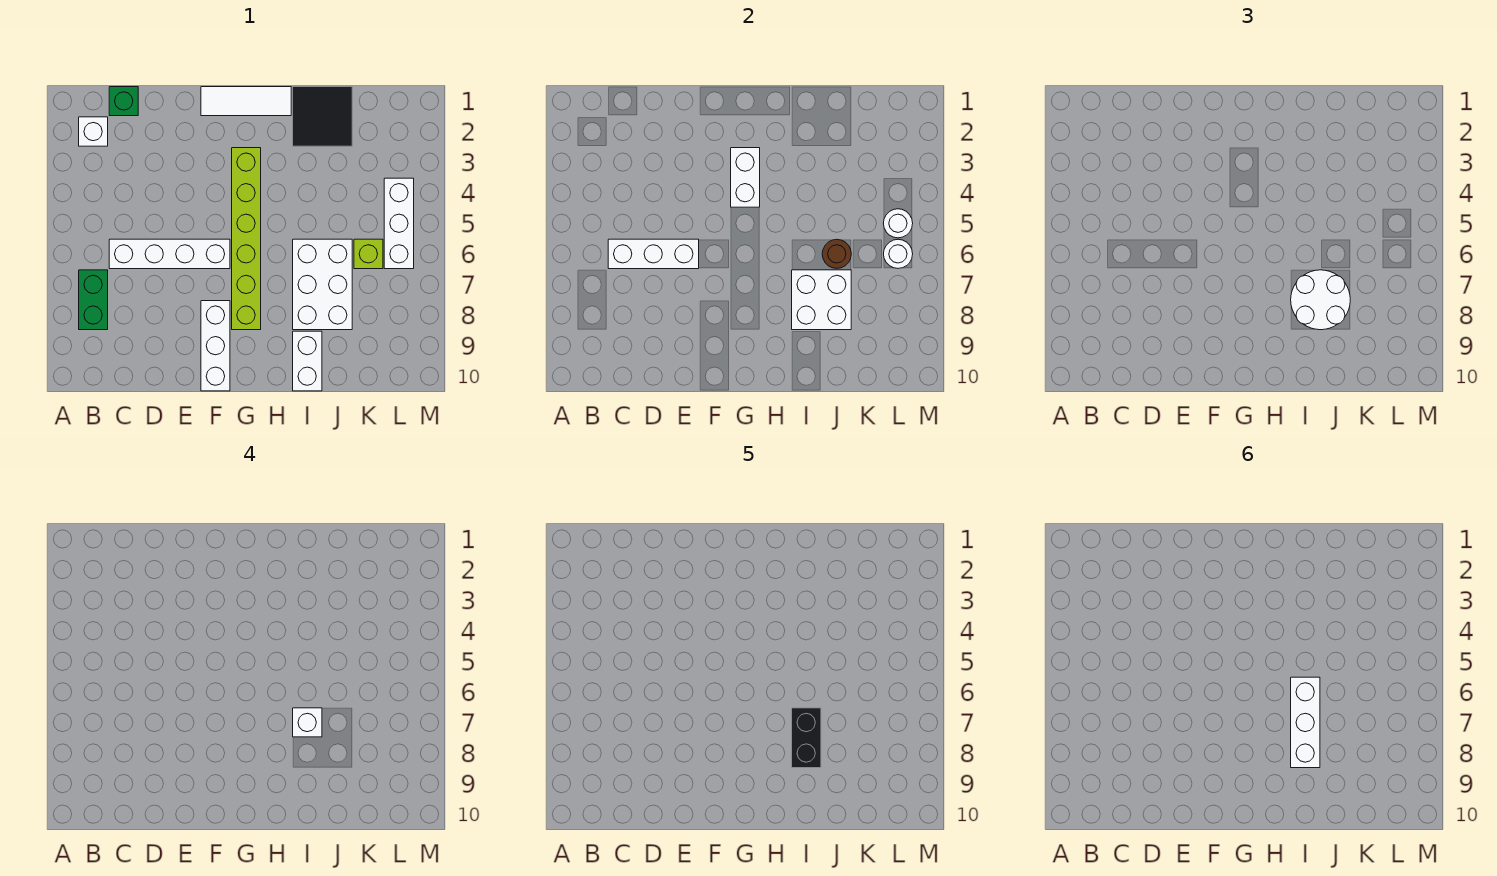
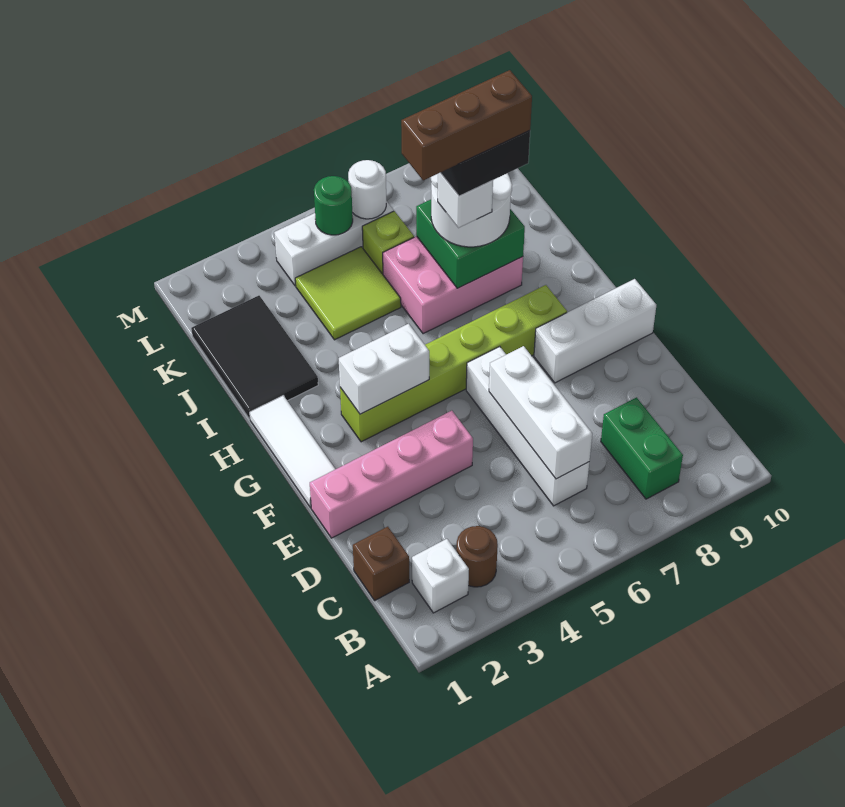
green brick B7:B8 level 1 -> green brick B8:C8 level 1
green brick C1 level 1 -> brown brick C1 level 1
none -> pink brick E1:E4 level 1
black tile I1:J2 level 1 -> black tile I1:K2 level 1
white brick I6:J8 level 1 -> pink brick I6:J8 level 1
white brick I6:I8 level 6 -> brown brick I6:I8 level 6
white brick I7:J8 level 2 -> green brick I7:J8 level 2
white brick I9:I10 level 1 -> none
none -> lime tile J4:K5 level 1
brown round brick J6 level 2 -> brown round brick B3 level 1
white round brick L5 level 2 -> green round brick L5 level 2

